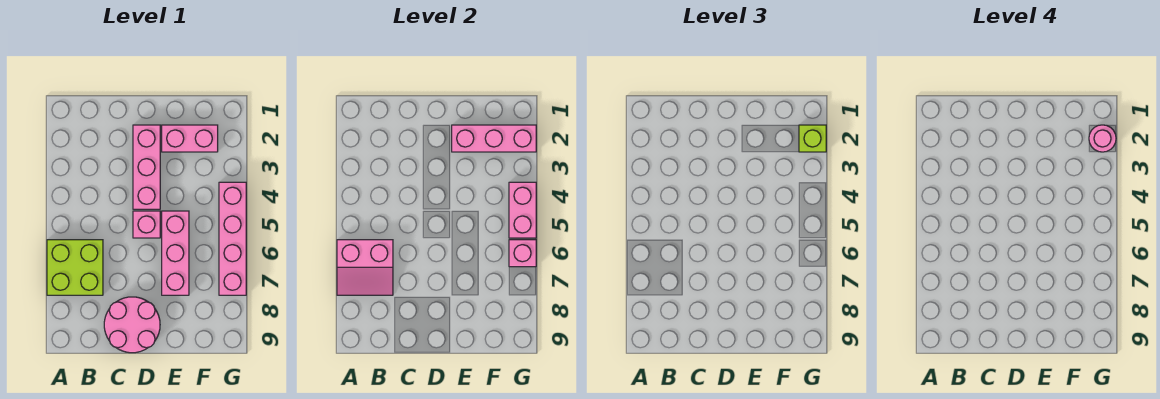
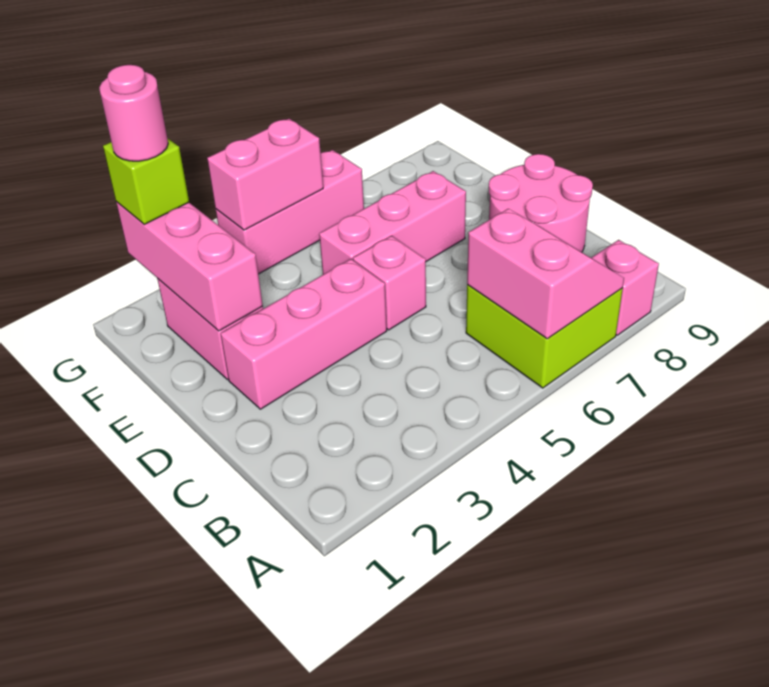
pink brick G4:G7 level 1 -> pink brick G4:G6 level 1
pink brick G6 level 2 -> pink brick A8 level 1

